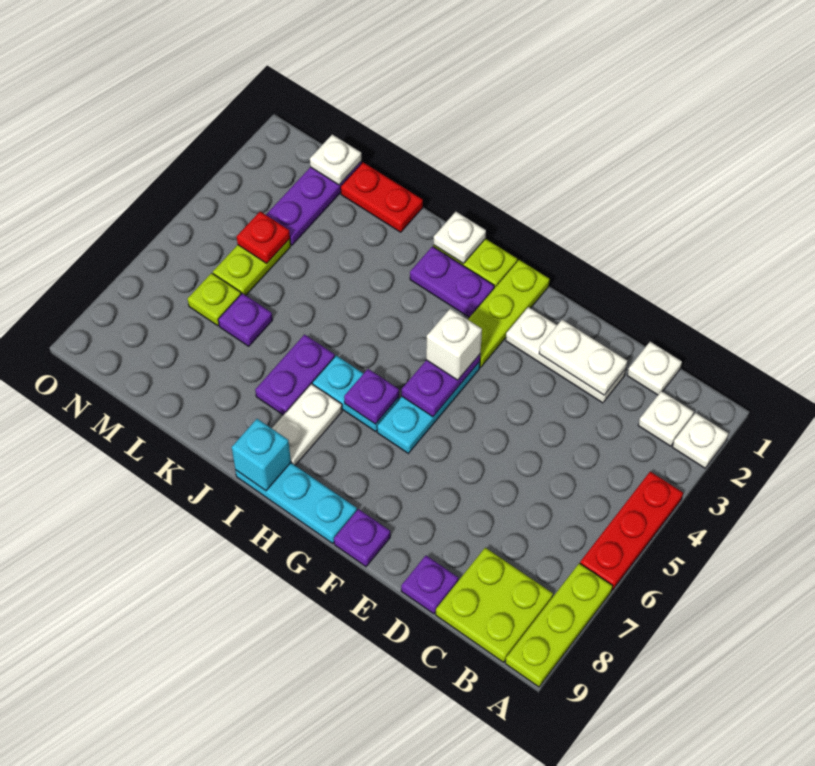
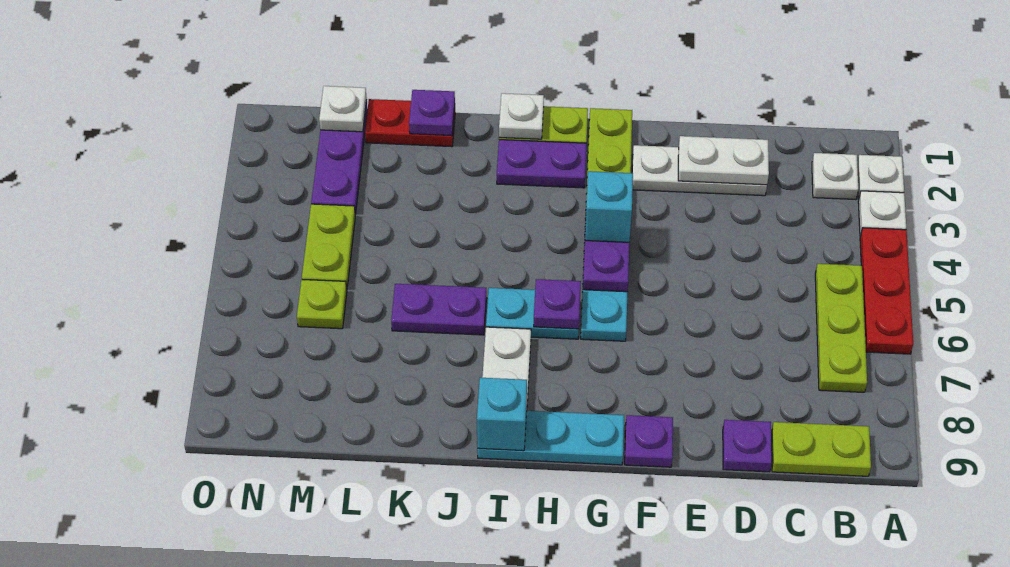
lime plate A7:A9 level 1 -> lime plate B5:B7 level 1
lime plate B8:C9 level 1 -> lime plate B9:C9 level 1
white plate C1 level 1 -> white plate A3 level 1
white brick G4 level 3 -> cyan brick G4 level 3
purple plate J6:J7 level 1 -> purple plate J6:K6 level 1
purple plate L6 level 1 -> purple plate K1 level 2
red plate M4 level 2 -> none

